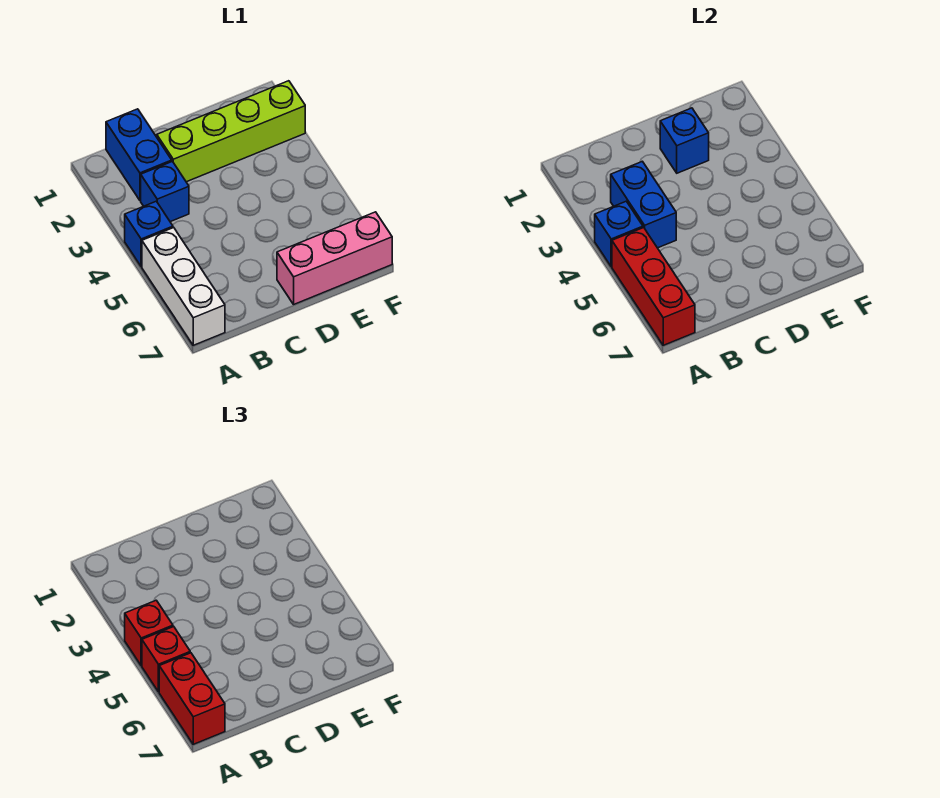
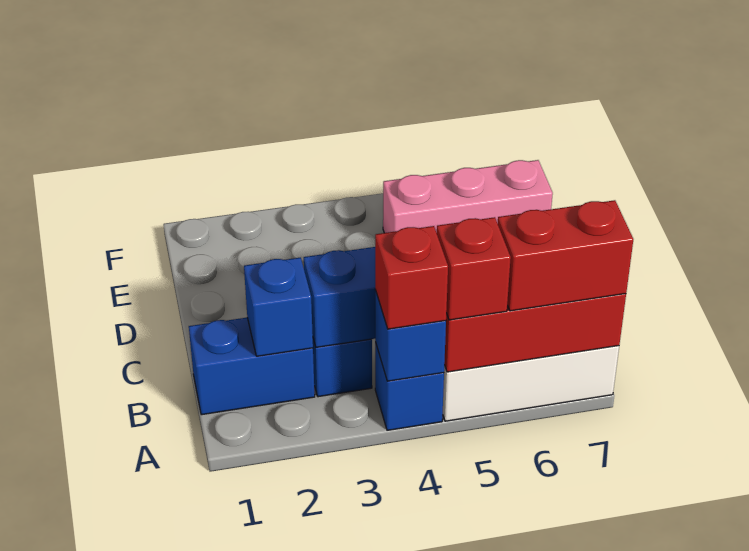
lime brick C2:F2 level 1 -> none
blue brick D2 level 2 -> blue brick B2 level 2
pink brick D7:F7 level 1 -> pink brick E5:E7 level 1

